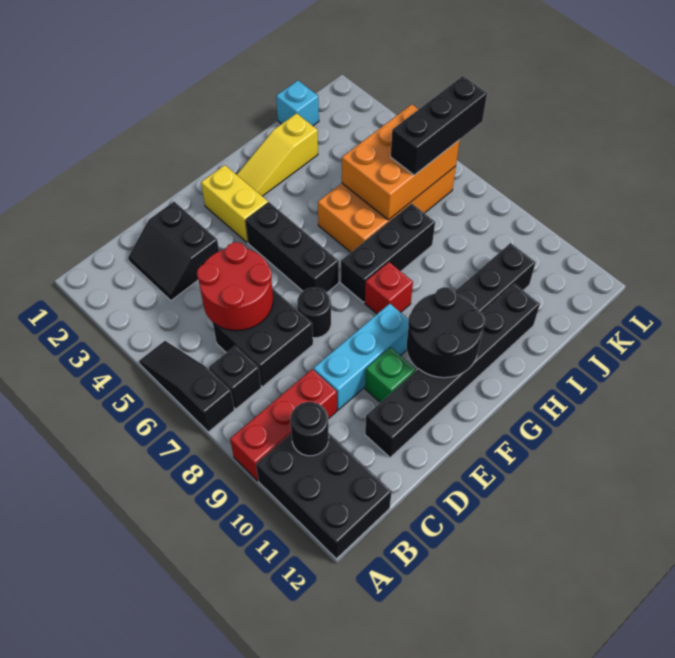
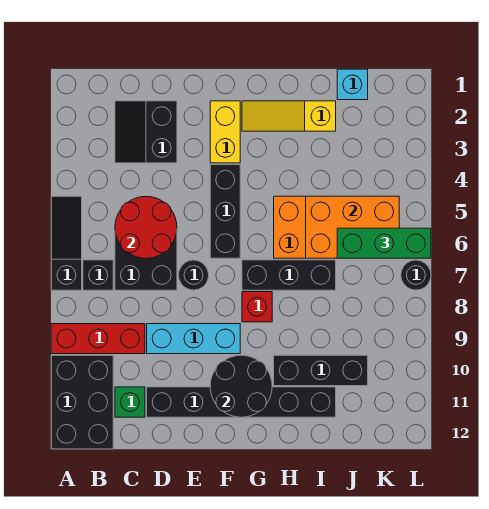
black round brick B10 level 2 -> black round brick L7 level 1
green brick E10 level 1 -> green brick C11 level 1
black brick J6:L6 level 3 -> green brick J6:L6 level 3

